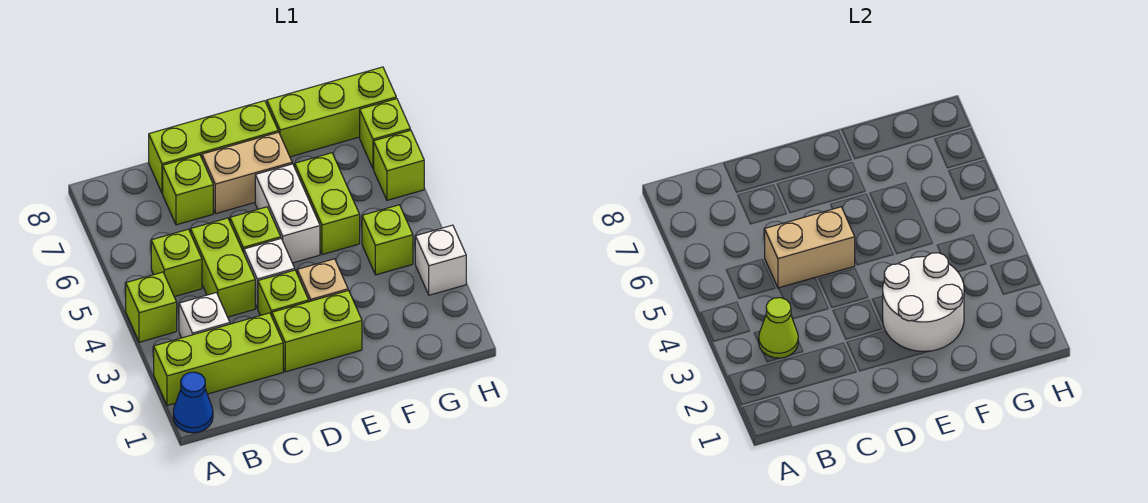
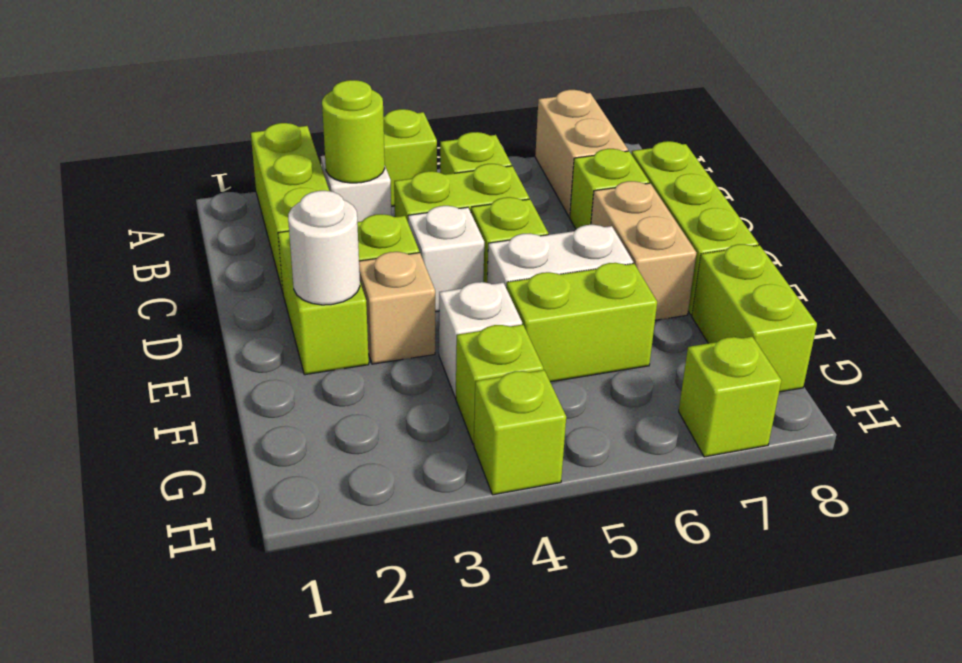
blue cone A1 level 1 -> none
lime cone B3 level 2 -> lime round brick B3 level 2
tan brick C5:D5 level 2 -> tan brick A7:B7 level 1
white round brick E2:F3 level 2 -> white round brick E2 level 2
lime brick F8:H8 level 1 -> lime brick F8:G8 level 1
white brick H3 level 1 -> white brick F4 level 1
lime brick H6 level 1 -> lime brick H4 level 1

